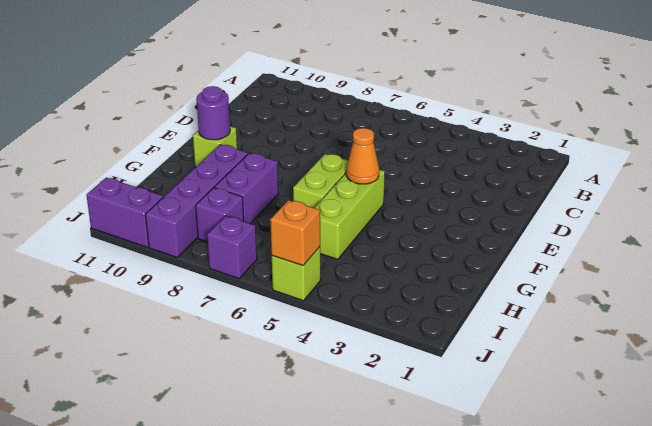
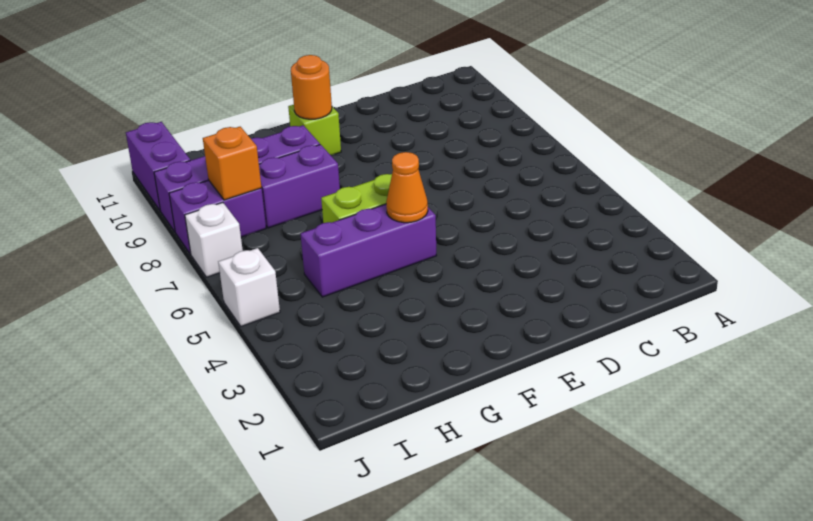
lime brick F5:H5 level 1 -> purple brick F5:H5 level 1
purple round brick F10 level 2 -> orange round brick F10 level 2
purple brick I8 level 1 -> purple brick I8:J8 level 1
lime brick J5 level 1 -> white brick J5 level 1
orange brick J5 level 2 -> orange brick I8 level 2
purple brick J7 level 1 -> white brick J7 level 1

